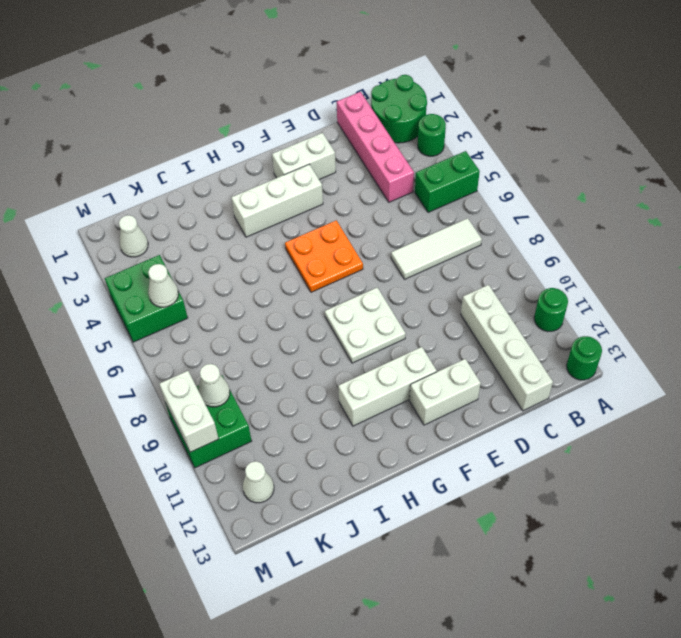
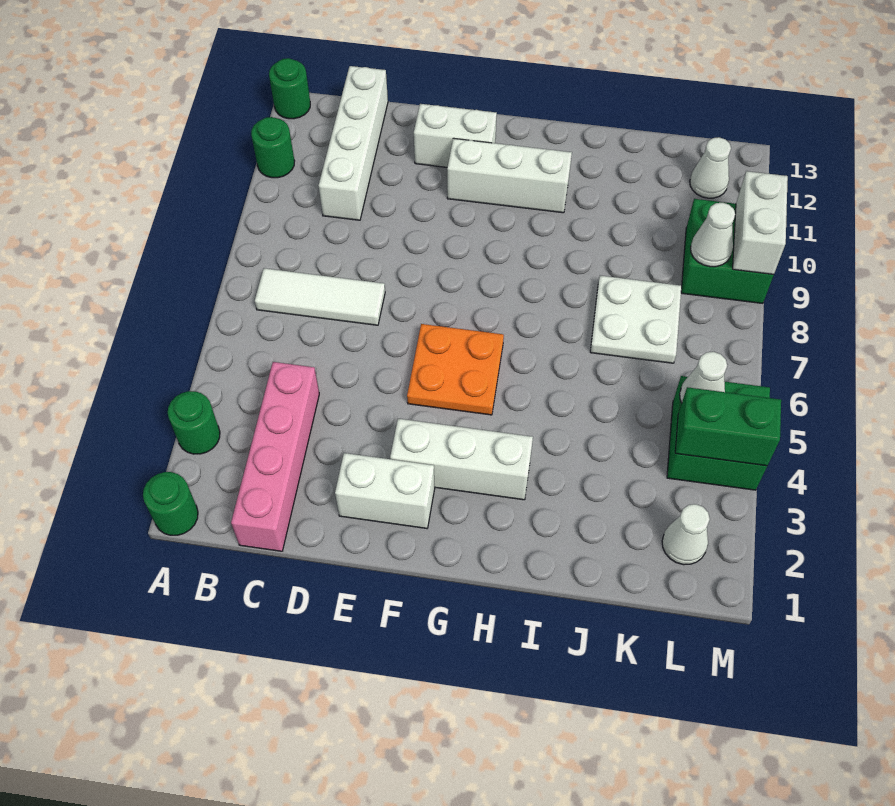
green round brick A1:B2 level 1 -> green round brick A1 level 1
green brick A5:B5 level 1 -> green brick L4:M4 level 2
white plate F8:G9 level 1 -> white plate J7:K8 level 1

